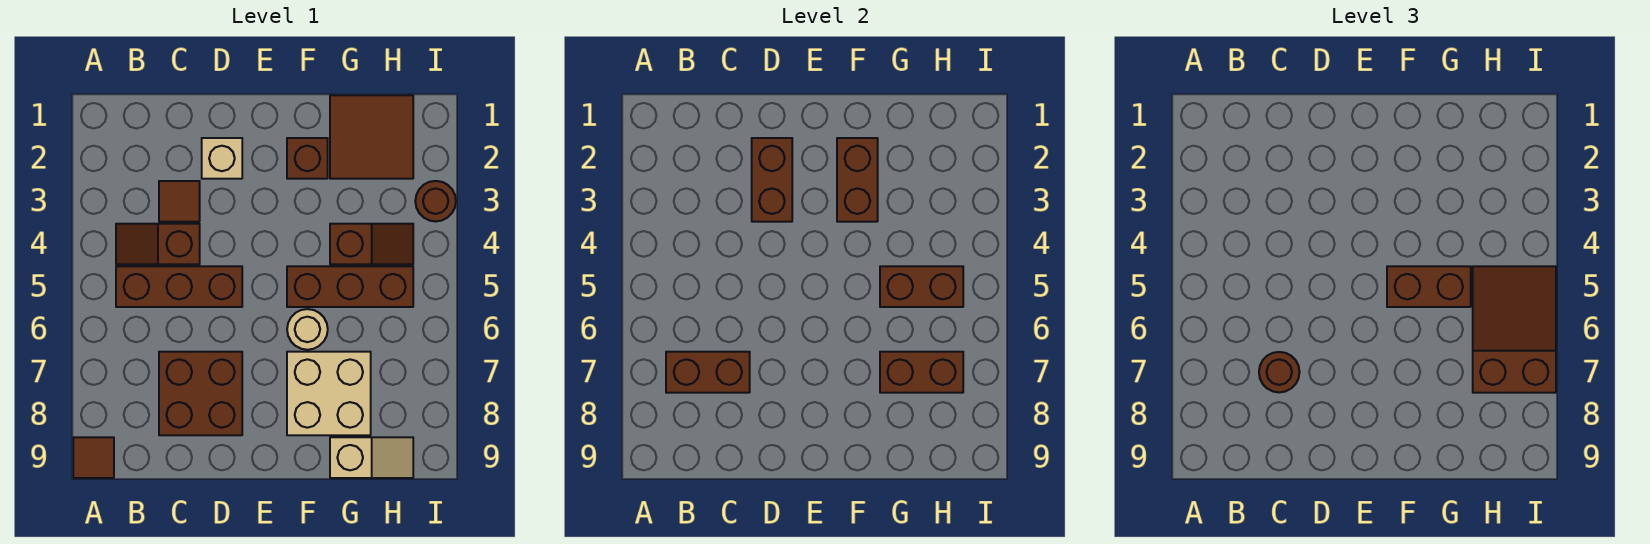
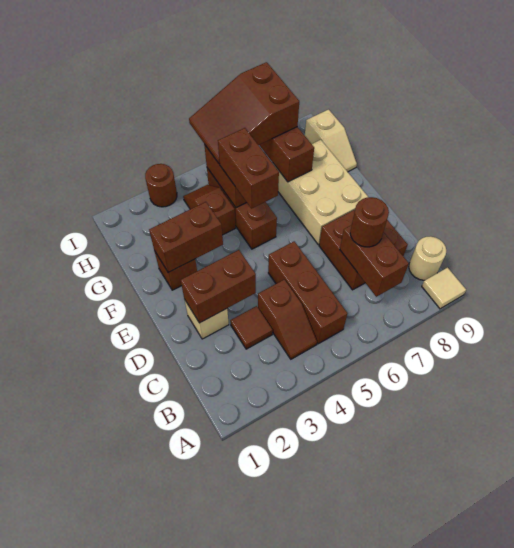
brown tile A9 level 1 -> tan tile A9 level 1
tan round brick F6 level 1 -> tan round brick B9 level 1
tan brick F7:G8 level 1 -> tan brick E7:G8 level 1
brown tile G1:H2 level 1 -> none
tan slope G9:H9 level 1 top G -> tan slope G9:H9 level 1 top H

